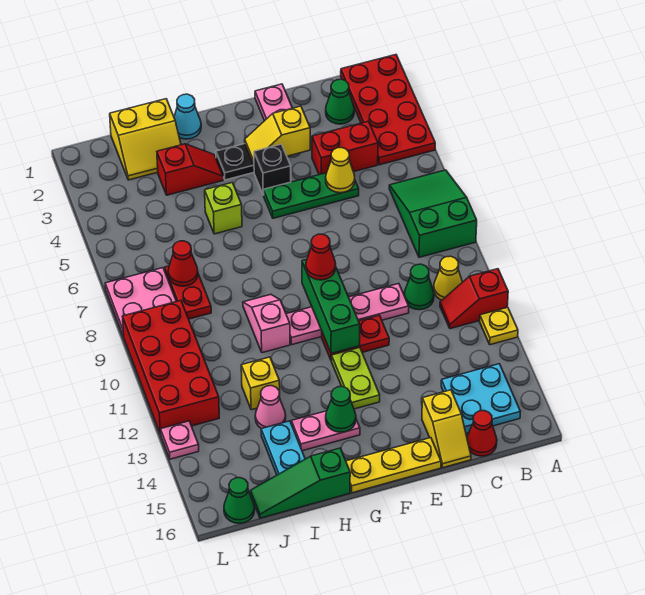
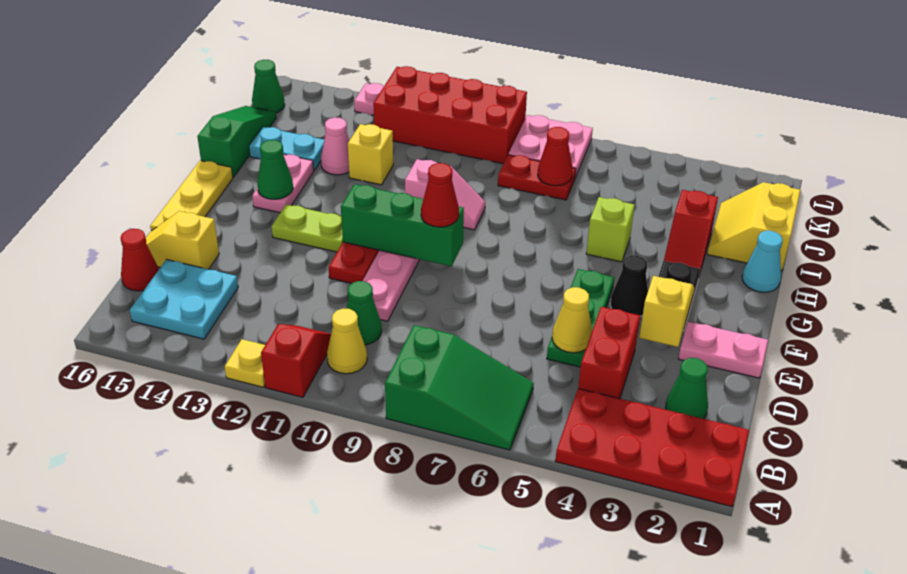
black brick F4 level 1 -> black cone F4 level 1

